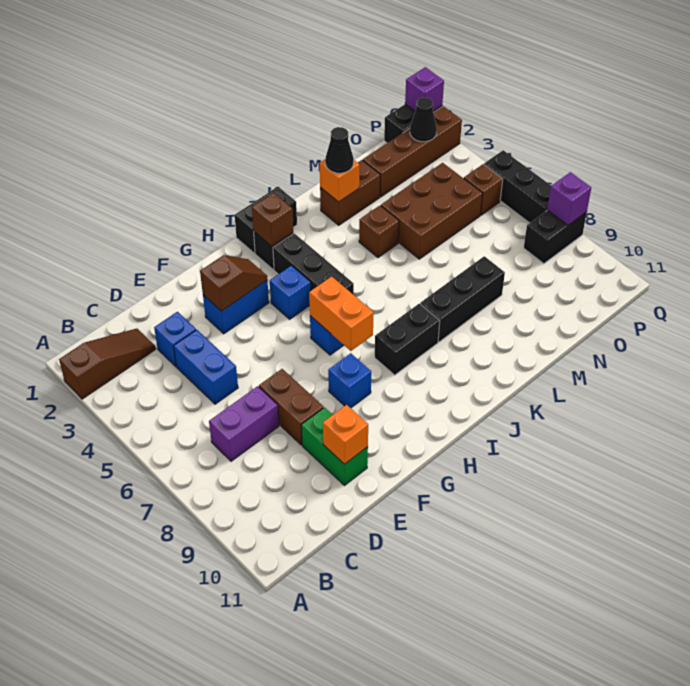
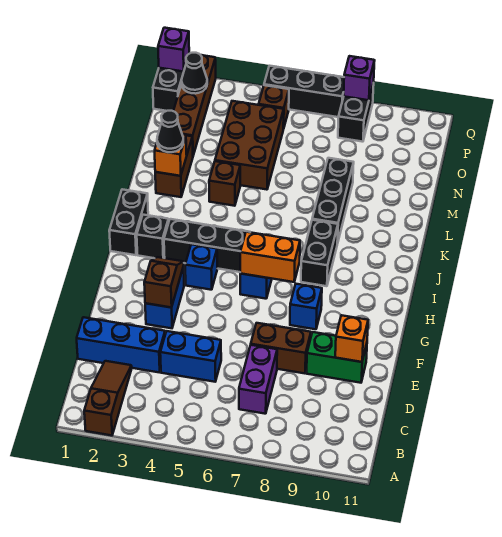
blue brick D3 level 1 -> blue brick D1:D3 level 1
brown brick I2 level 2 -> none

